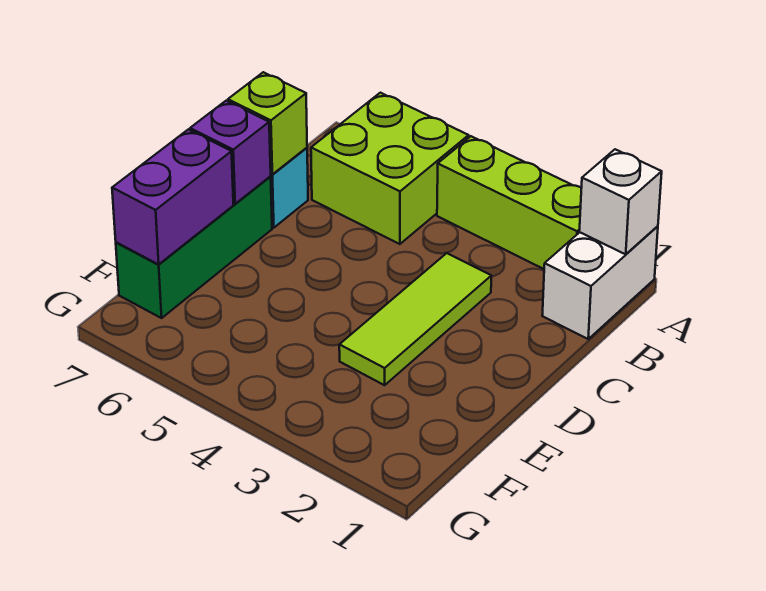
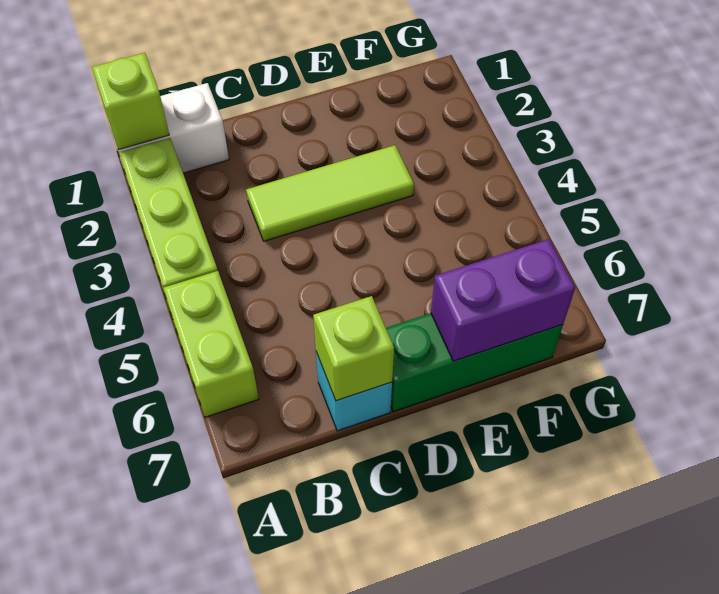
white brick A1 level 2 -> lime brick A1 level 2
lime brick A5:B6 level 1 -> lime brick A5:A6 level 1
purple brick D7 level 2 -> none

